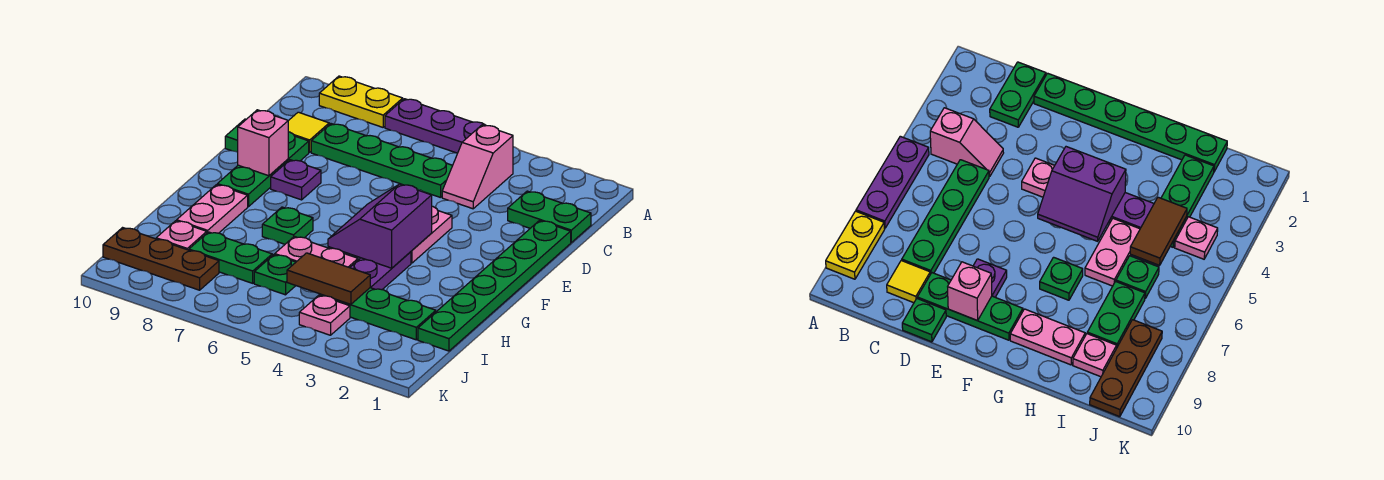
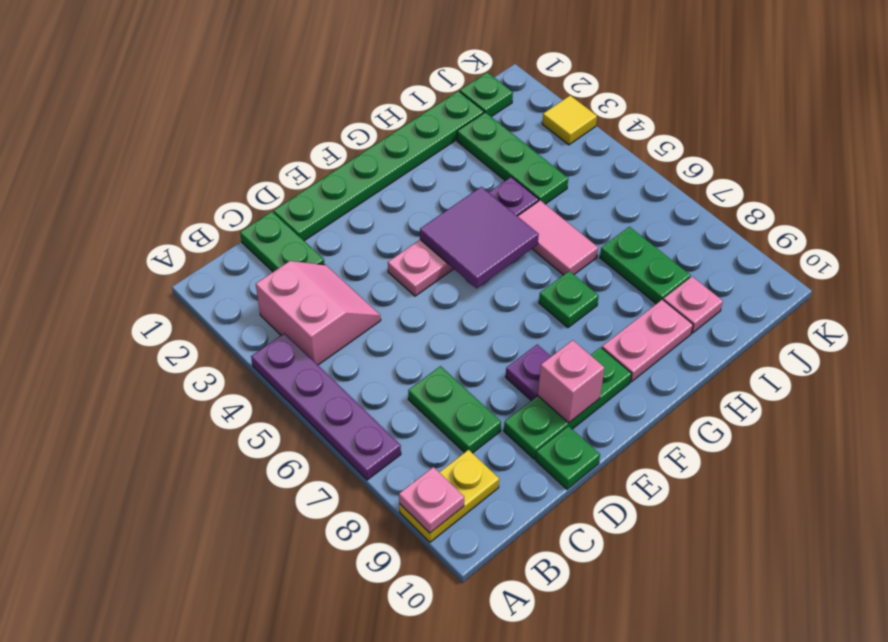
purple plate A5:A7 level 1 -> purple plate A4:A7 level 1
yellow plate A8:A9 level 1 -> yellow plate A9:B9 level 1
pink slope B4:C4 level 1 top B -> pink slope B3:C4 level 1 top B
green plate C5:C8 level 1 -> green plate C7:C8 level 1
yellow tile C9 level 1 -> yellow tile K3 level 1
purple slope F4:G5 level 2 top 4 -> purple tile F4:G5 level 2
pink plate H5:H6 level 1 -> pink tile H5:H6 level 1
brown tile I4:I5 level 2 -> none
green plate I6 level 1 -> green plate J1 level 1
pink plate J4 level 1 -> pink plate A9 level 2
brown plate J8:J10 level 1 -> none

